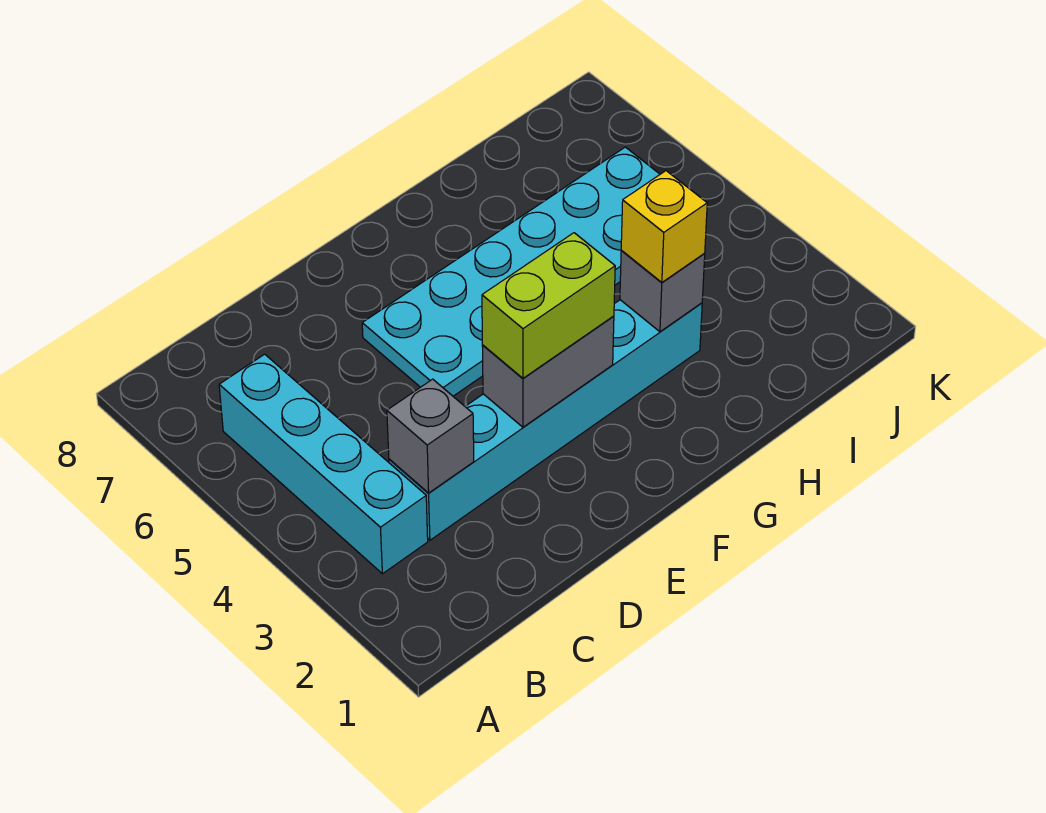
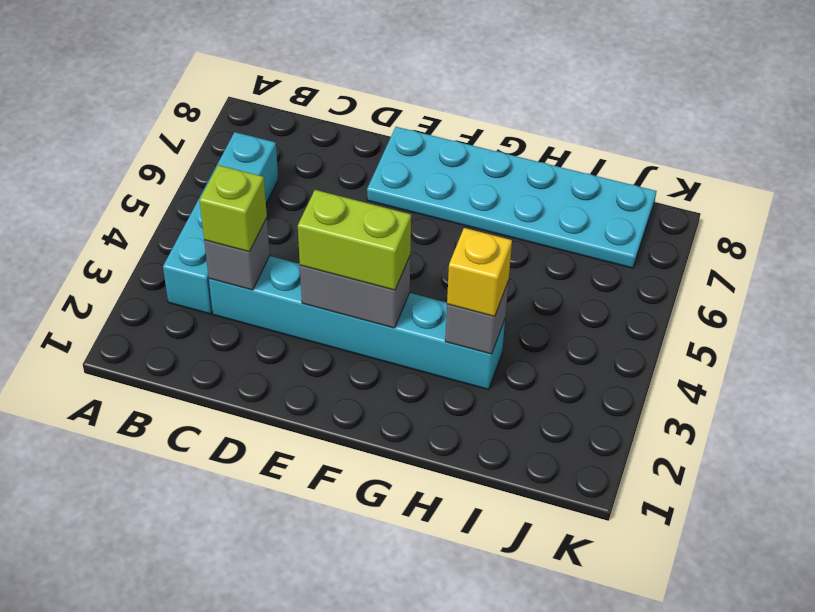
none -> lime brick C3 level 3
cyan plate E5:J6 level 1 -> cyan plate E7:J8 level 1

